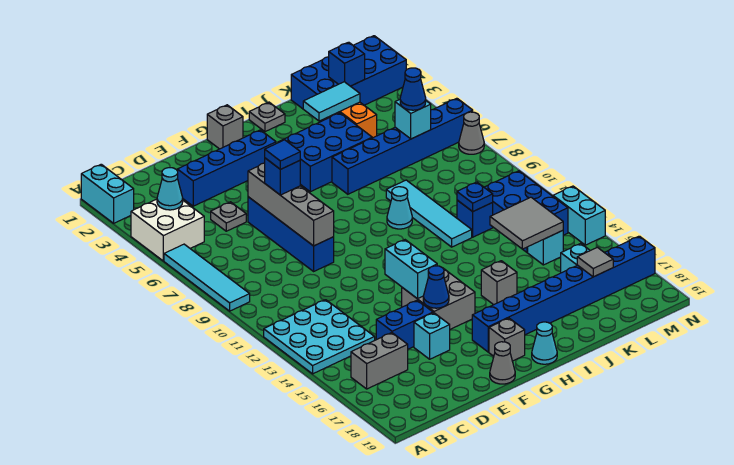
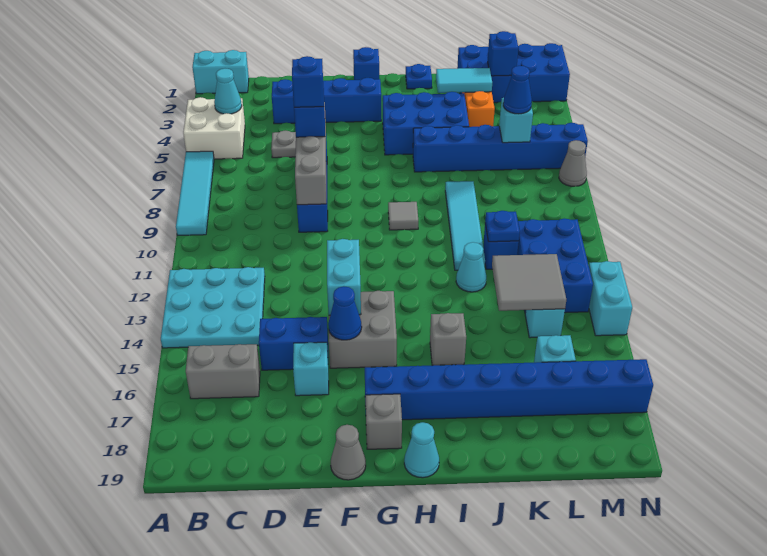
cyan brick A1:A2 level 1 -> cyan brick A1:B1 level 1
blue tile E7 level 4 -> blue brick E7 level 4
grey brick G1 level 1 -> blue brick G1 level 1
grey plate I1 level 1 -> blue plate I1 level 1
cyan cone I9 level 1 -> cyan cone J12 level 1
grey tile L17 level 2 -> grey tile H9 level 1

